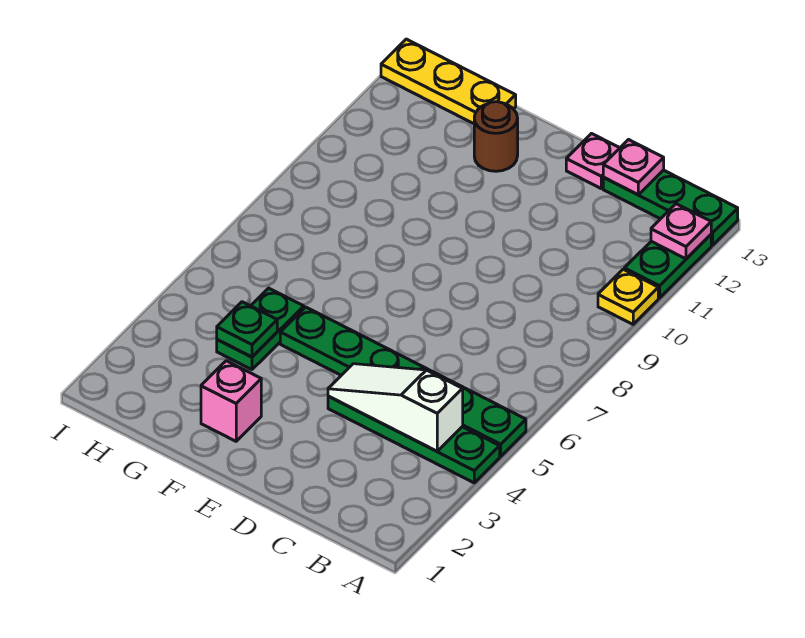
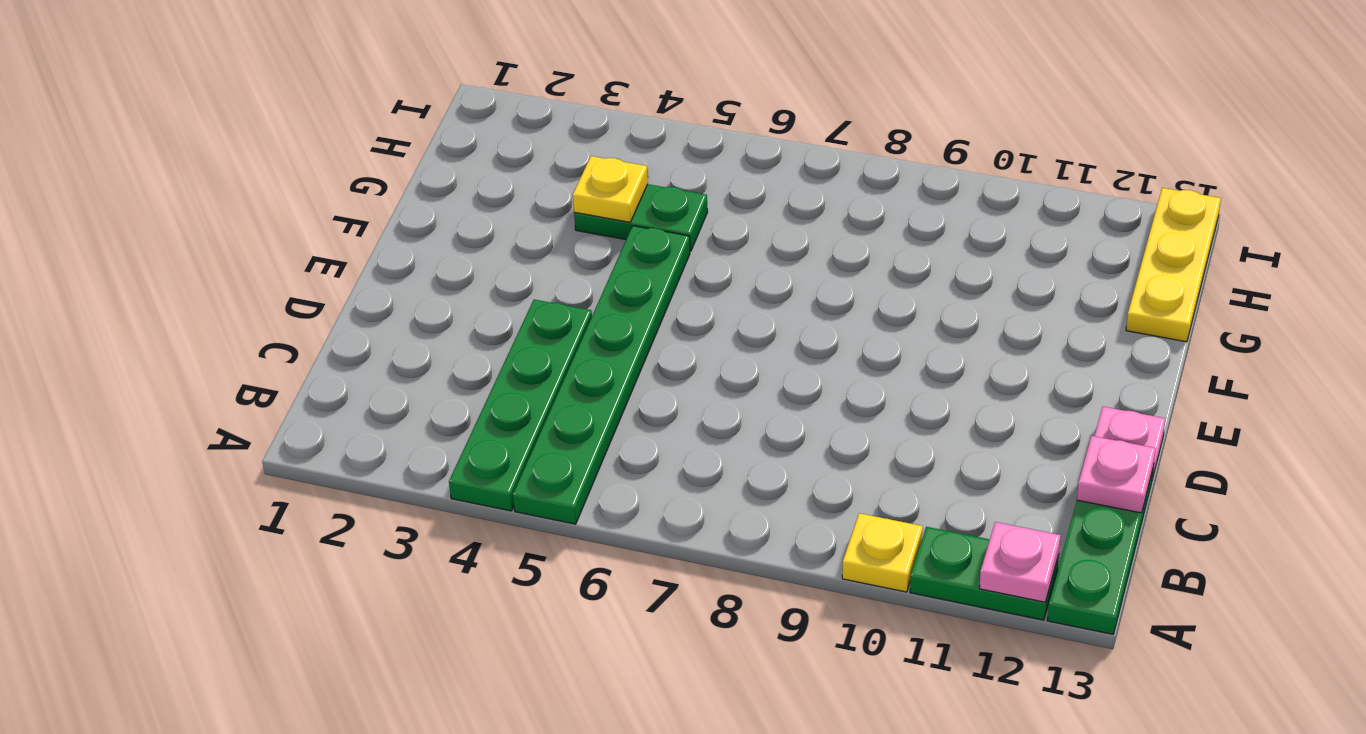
white slope B4:D4 level 2 top B -> none
pink brick F2 level 1 -> none
brown round brick F12 level 1 -> none
green plate G4 level 2 -> yellow plate G4 level 2

